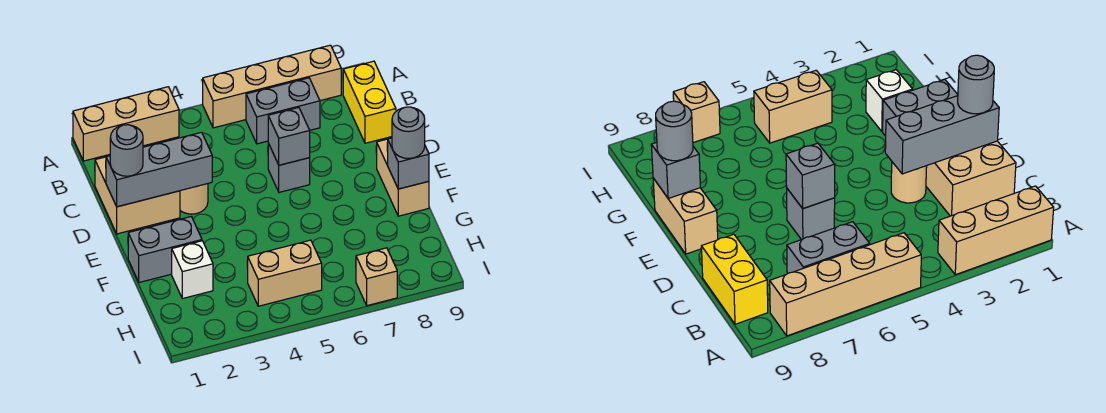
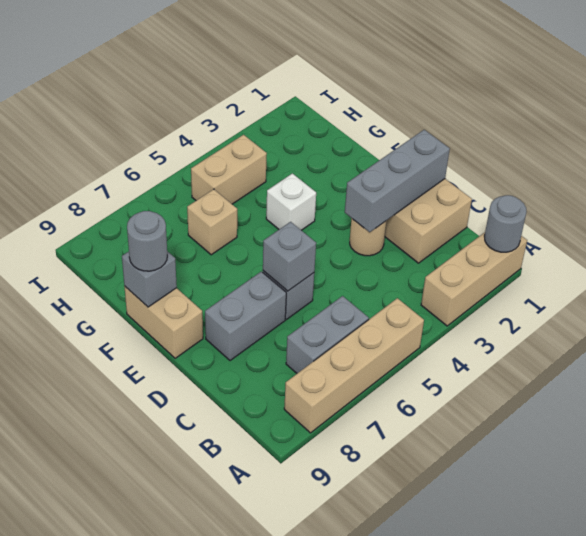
yellow brick B9:C9 level 1 -> none
grey round brick D1 level 3 -> grey round brick A1 level 2
grey brick F1:F2 level 1 -> grey brick D7:D8 level 1
white brick G2 level 1 -> white brick F4 level 1
tan brick I7 level 1 -> tan brick G6 level 1

